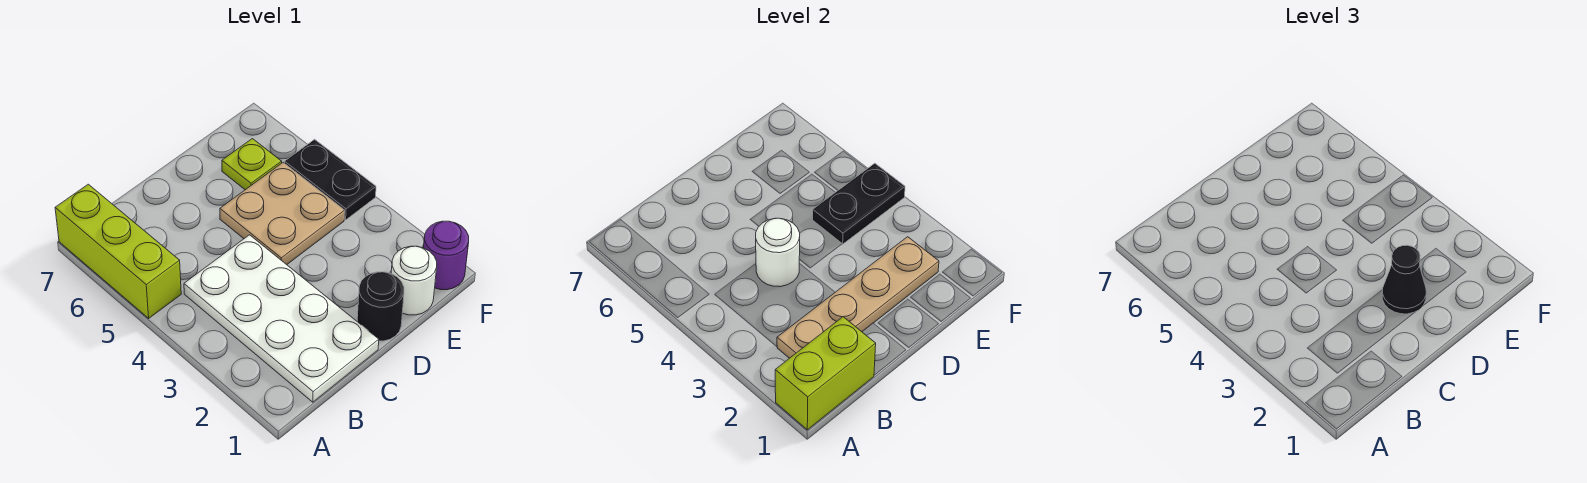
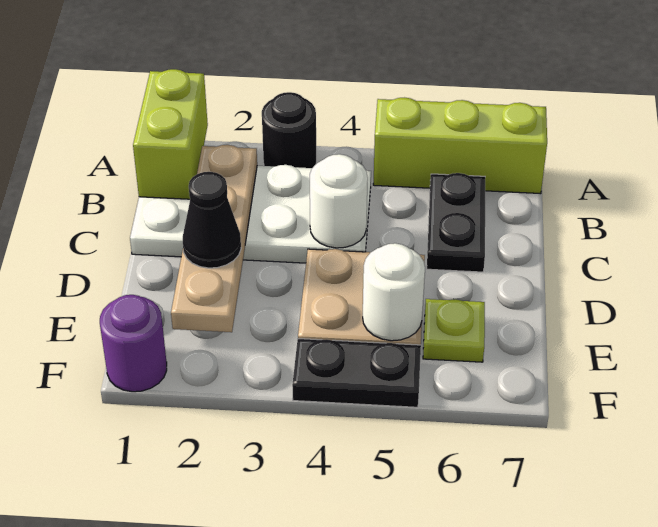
black round brick D1 level 1 -> black round brick A3 level 1
white round brick E1 level 1 -> white round brick E5 level 2
black plate E4:F4 level 2 -> black plate B6:C6 level 1

